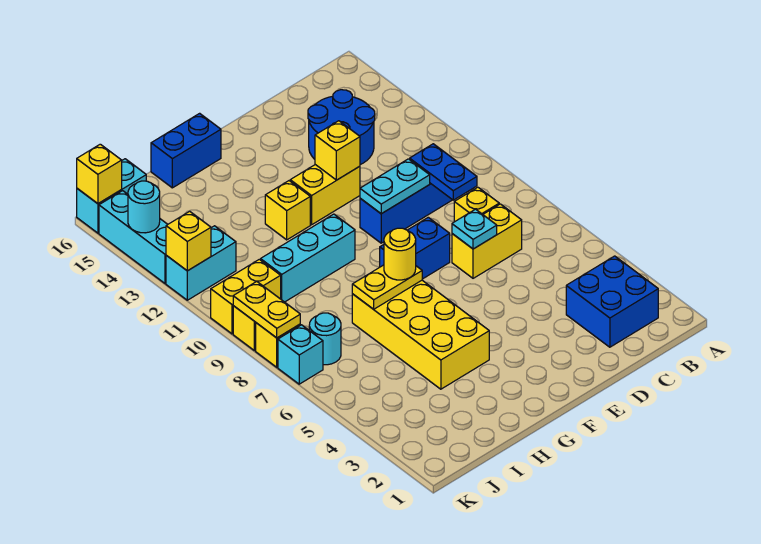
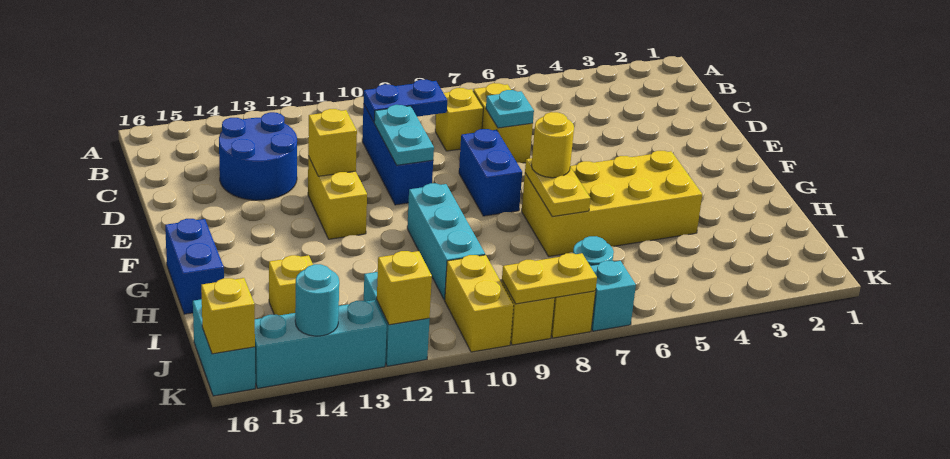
blue brick B2:C3 level 1 -> none
yellow brick G12 level 1 -> yellow brick I14 level 1

